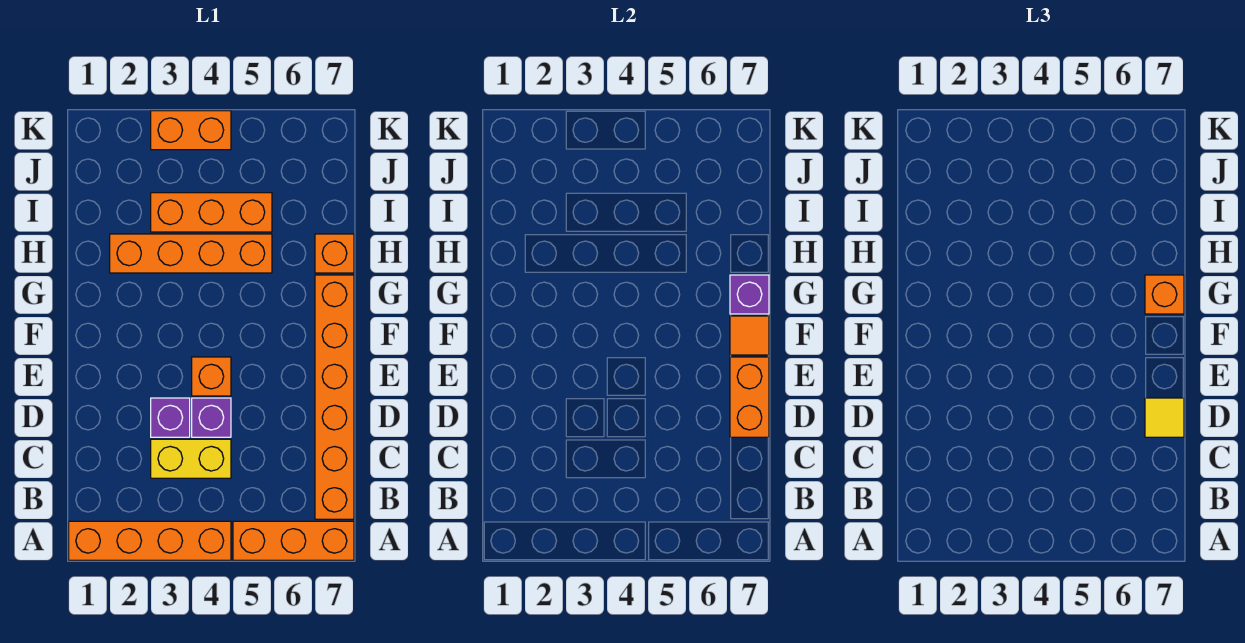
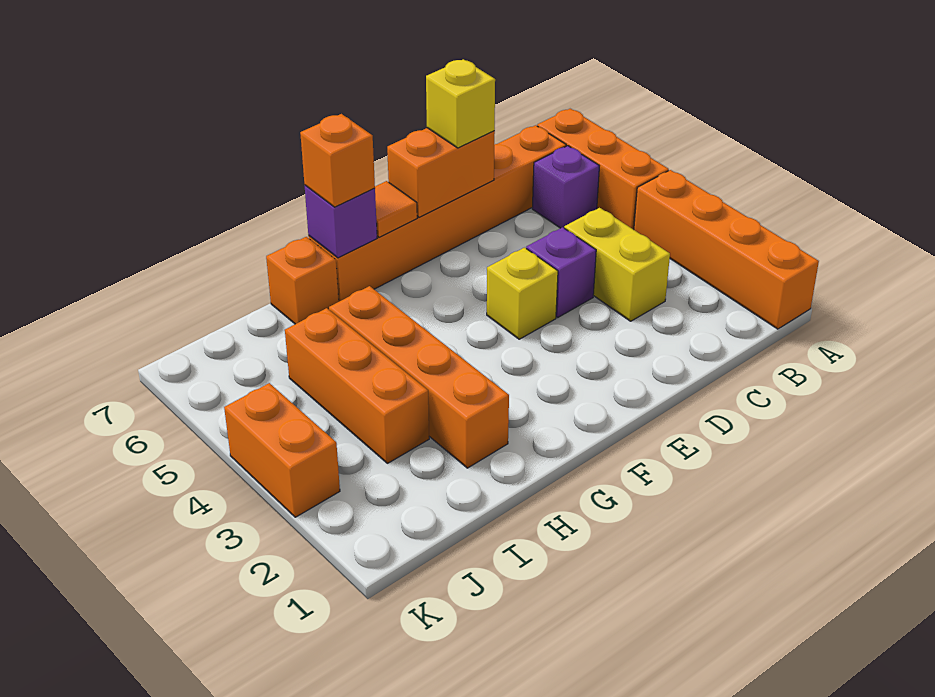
purple brick D3 level 1 -> purple brick B6 level 1
yellow tile D7 level 3 -> yellow brick D7 level 3
orange brick E4 level 1 -> yellow brick E4 level 1

